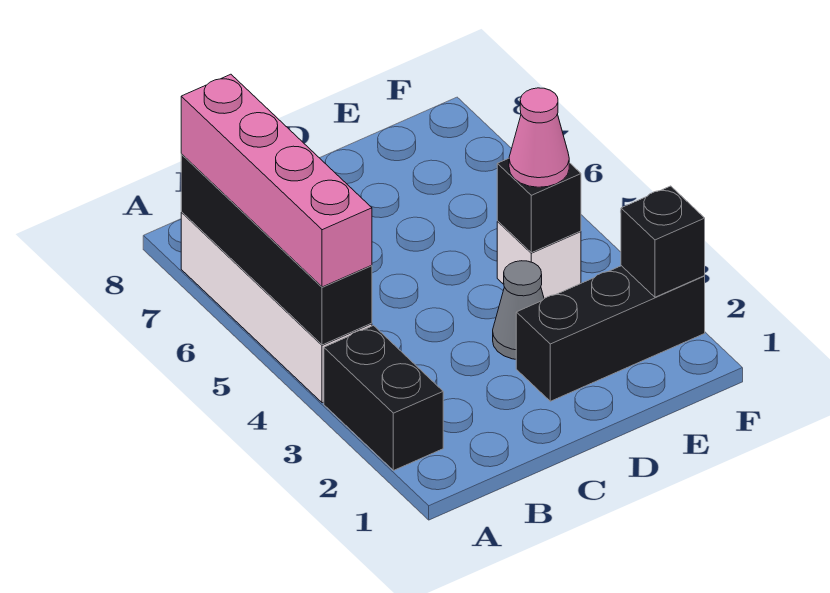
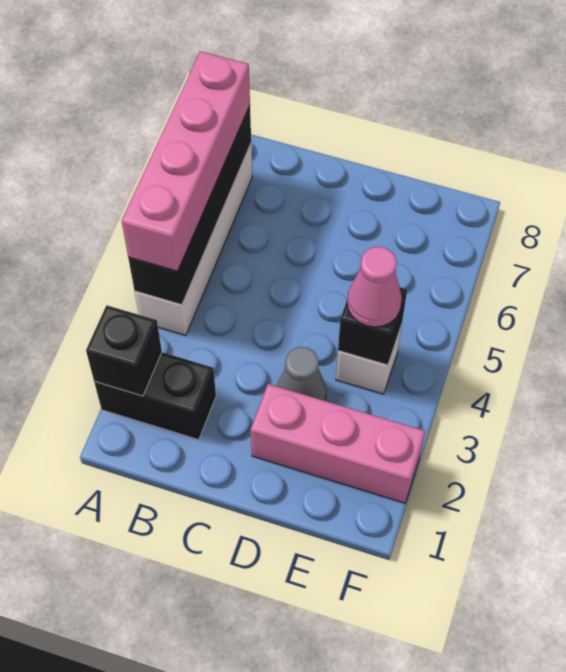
black brick A2:A3 level 1 -> black brick A2:B2 level 1
black brick D2:F2 level 1 -> pink brick D2:F2 level 1
black brick F2 level 2 -> black brick A2 level 2

